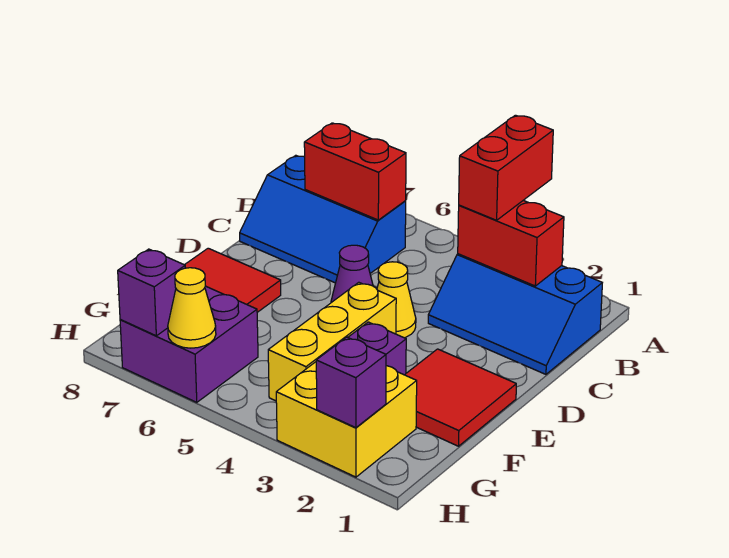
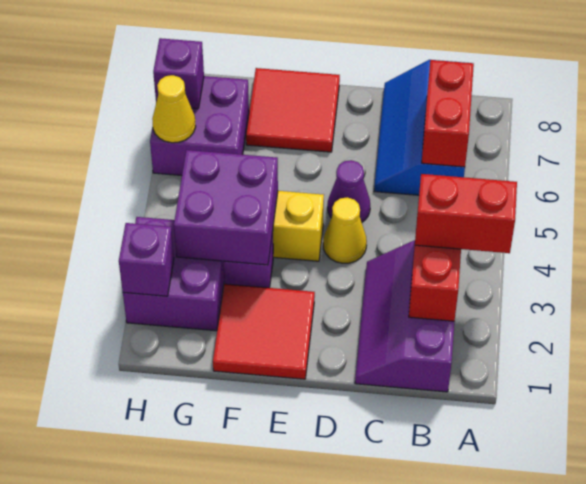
blue slope B1:C3 level 1 top B -> purple slope B1:C3 level 1 top B
none -> purple brick F3:G4 level 2
yellow brick G2:H3 level 1 -> purple brick G2:H3 level 1

